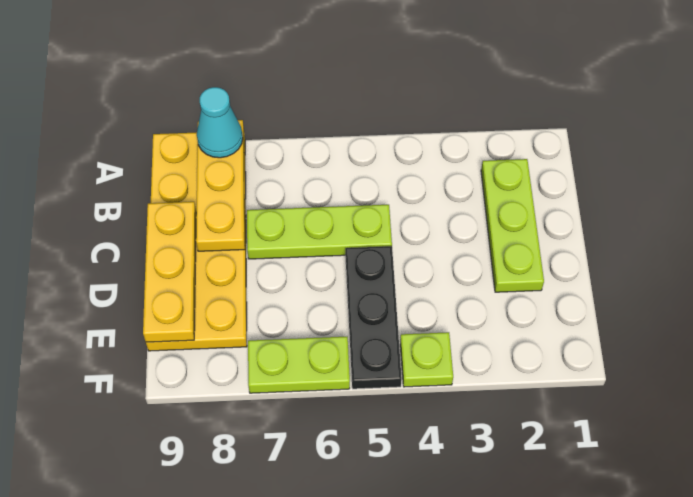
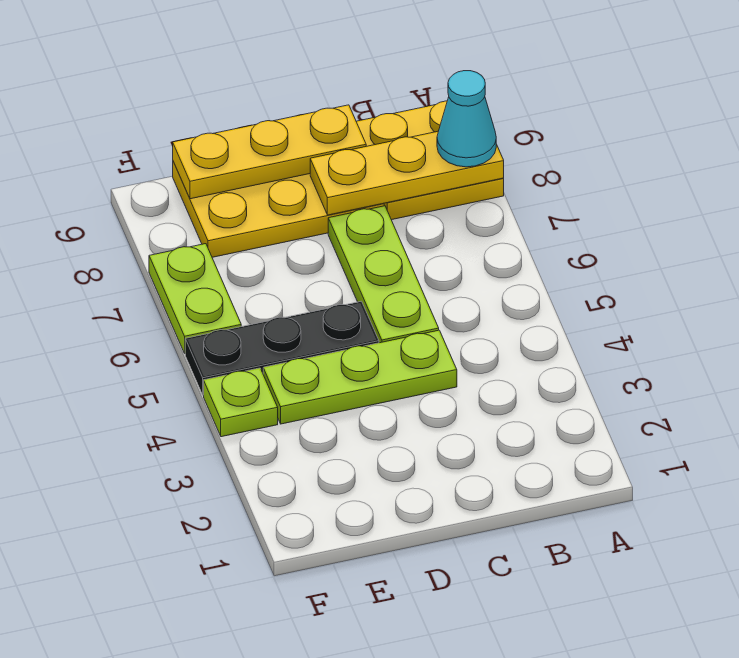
lime plate B2:D2 level 1 -> lime plate C4:E4 level 1

